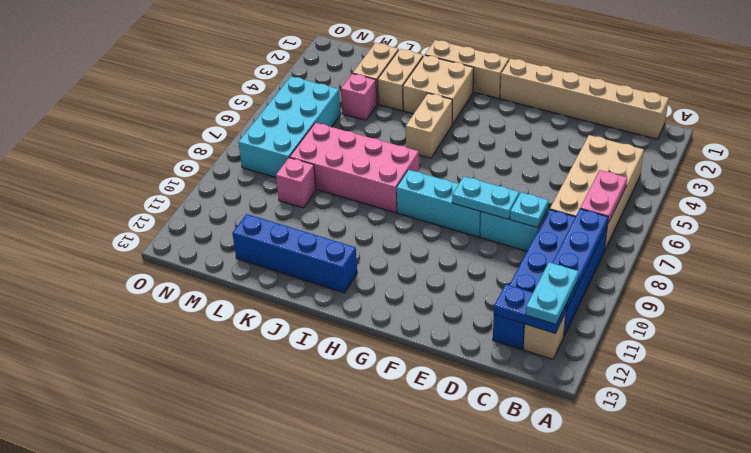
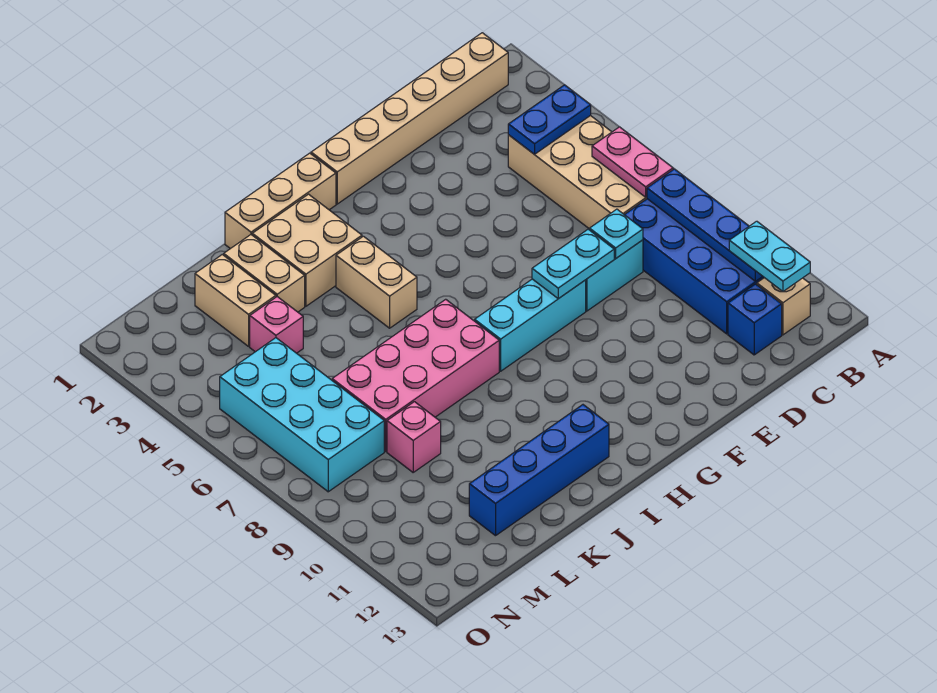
blue plate B12:C12 level 2 -> blue plate B4:C4 level 2

